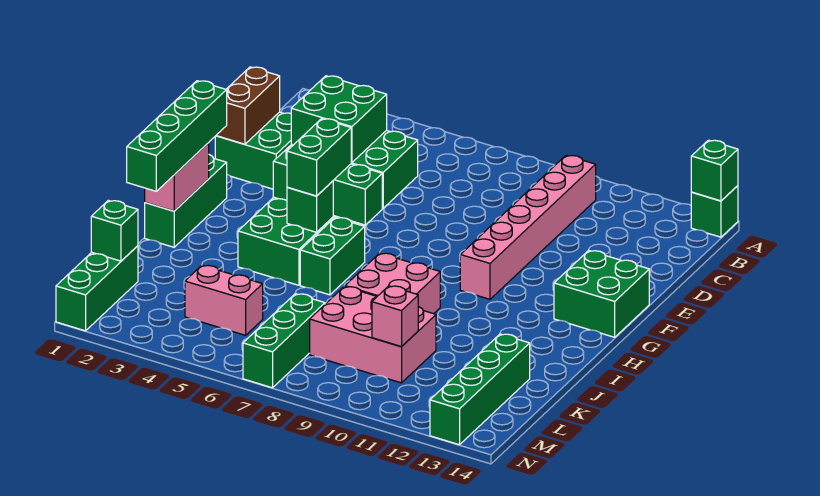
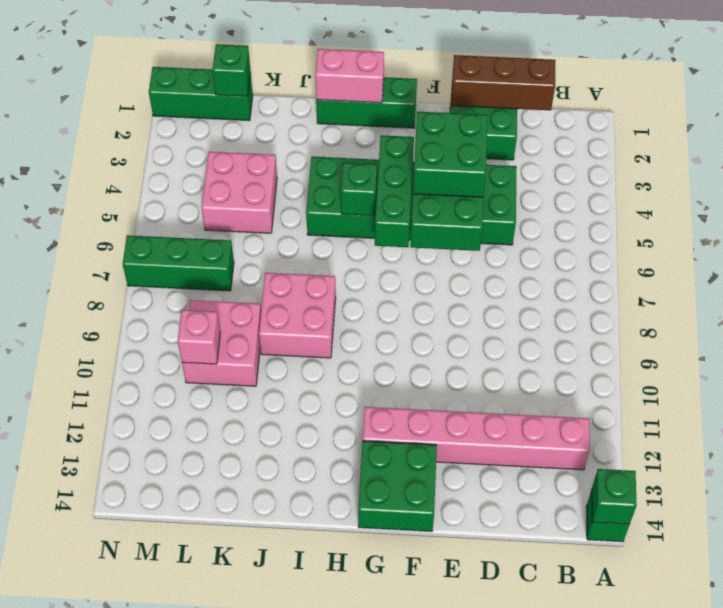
pink brick B10:G10 level 1 -> pink brick B12:G12 level 1
brown brick D1:E1 level 2 -> brown brick C1:E1 level 2
green brick G1:J1 level 3 -> none
green brick G5:H5 level 3 -> none
green brick H6:I6 level 1 -> none
pink brick K8:L10 level 1 -> pink brick K9:L10 level 1
green brick K13:N13 level 1 -> none
pink brick L4:L5 level 1 -> pink brick K4:L5 level 1

